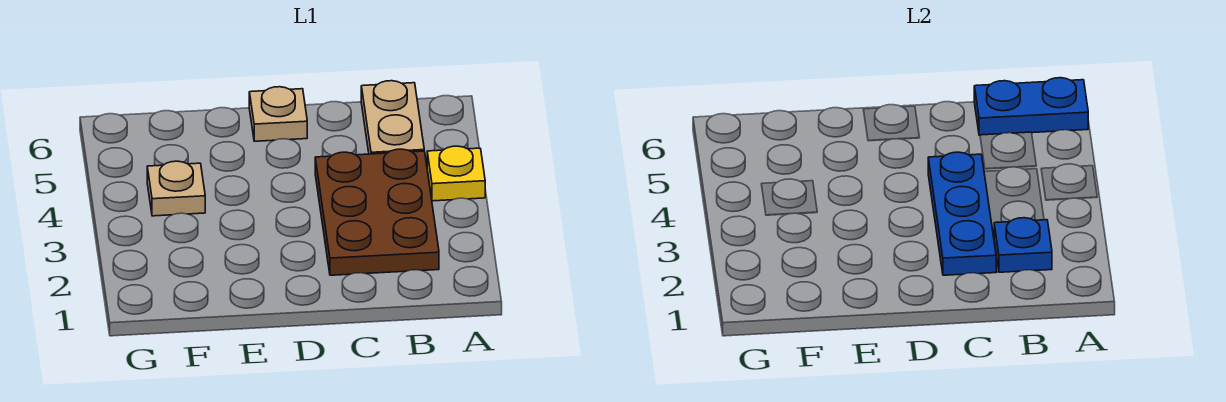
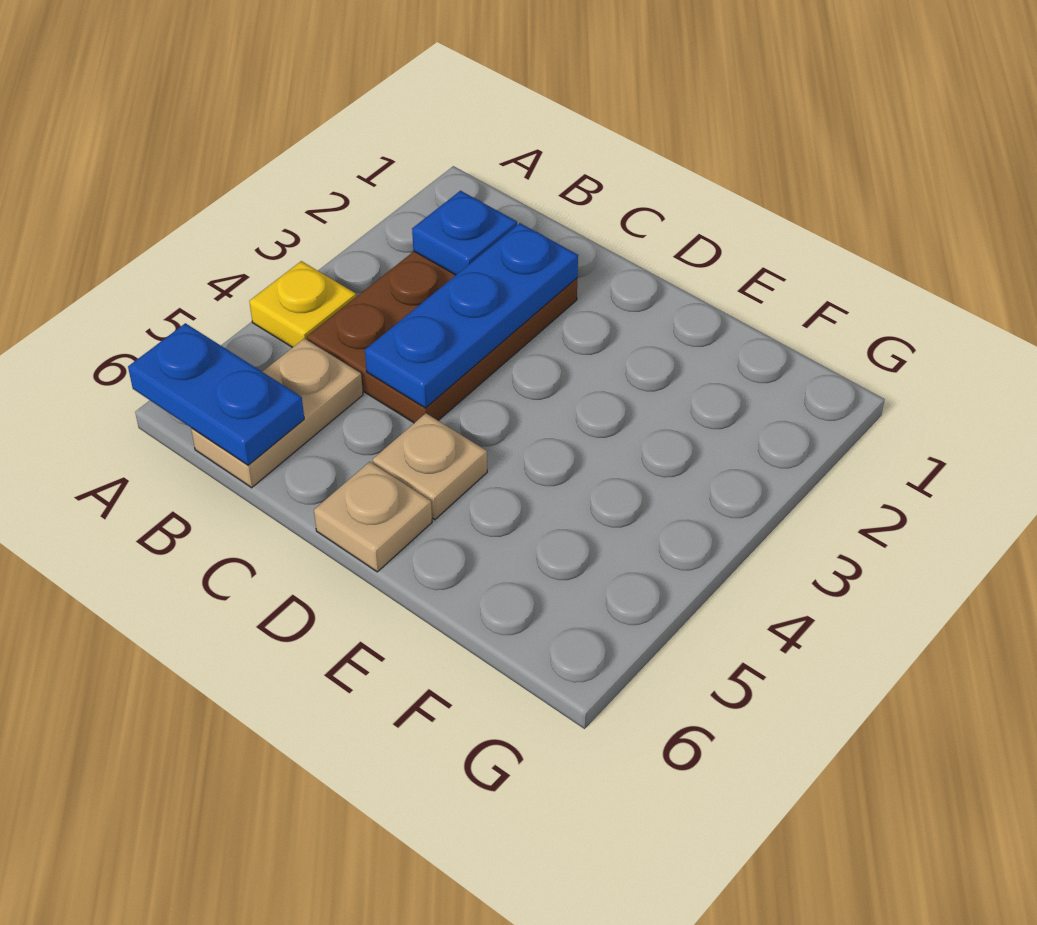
tan plate F4 level 1 -> tan plate D5 level 1

